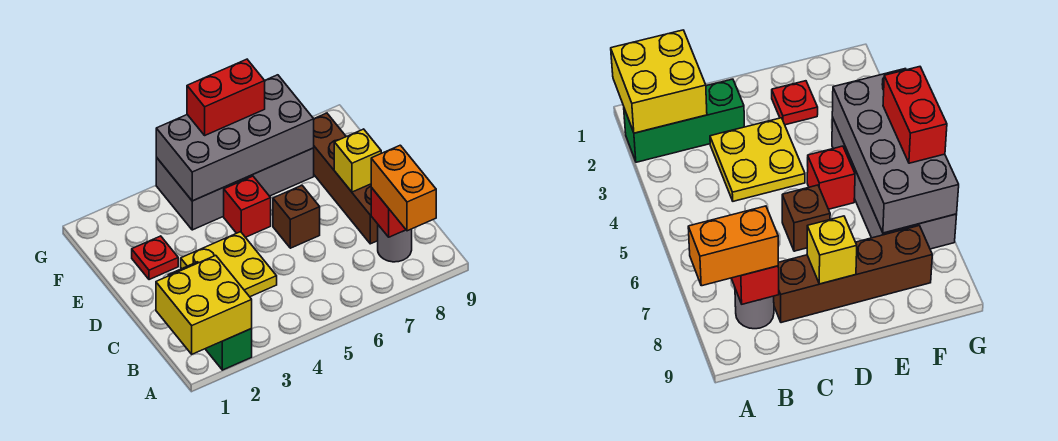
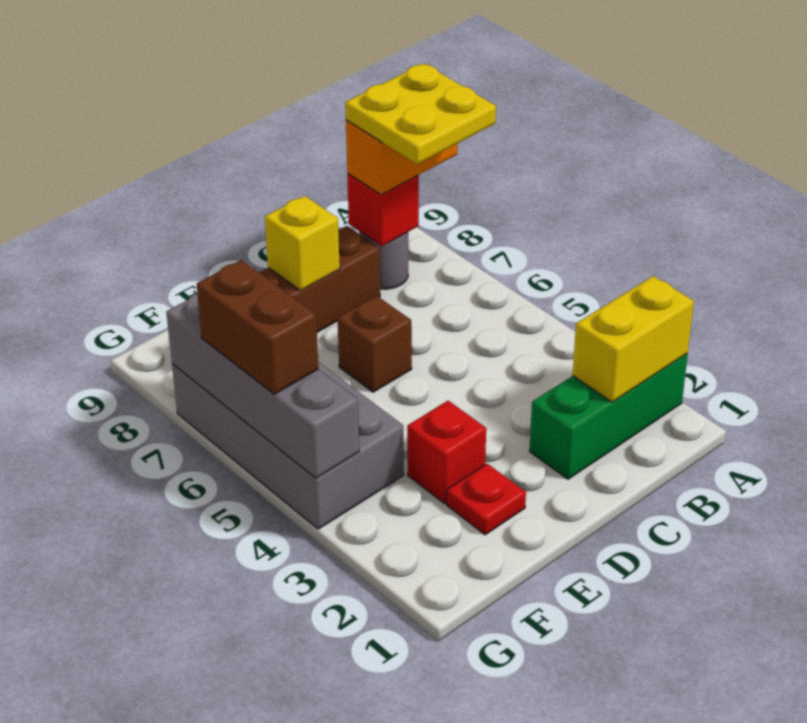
yellow brick A1:B2 level 2 -> yellow brick A2:B2 level 2
yellow plate C3:D4 level 1 -> yellow plate A7:B8 level 4
red brick E5 level 1 -> red brick E3 level 1
grey brick F4:G7 level 2 -> grey brick G4:G7 level 2
red brick G5:G6 level 3 -> brown brick G5:G6 level 3

